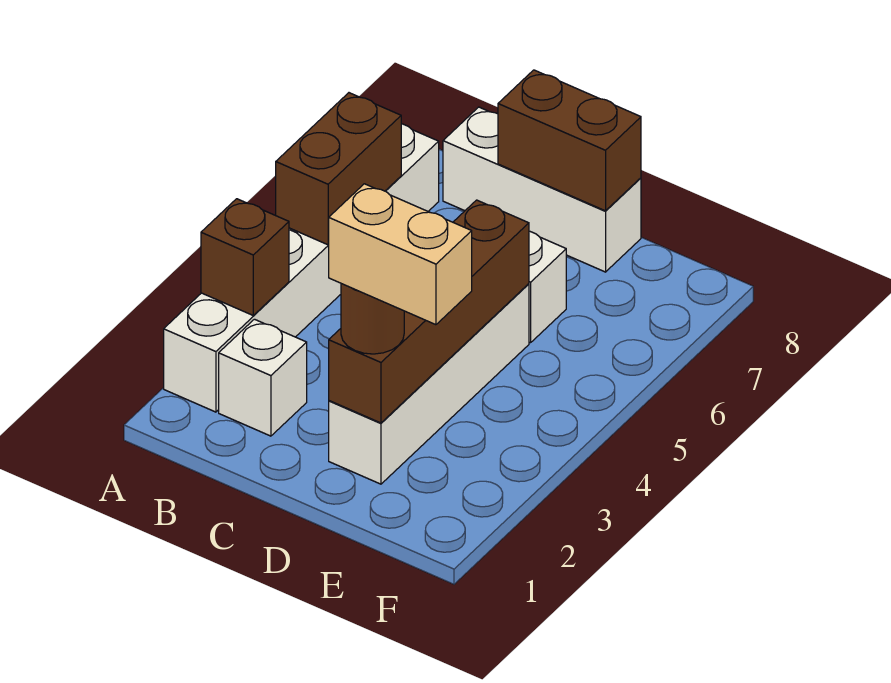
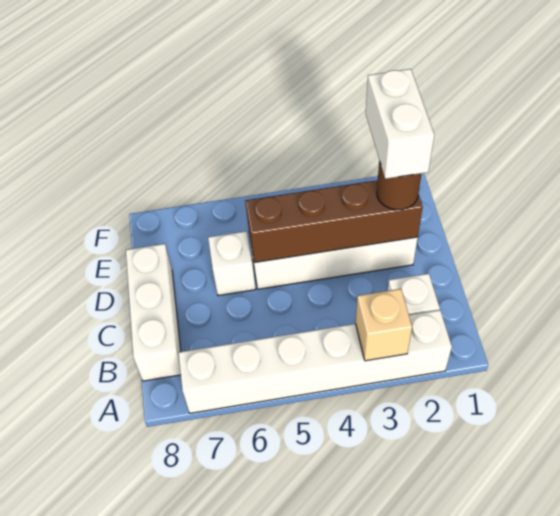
brown brick A3 level 2 -> tan brick A3 level 2
brown brick A5:A6 level 2 -> none
brown brick C8:D8 level 2 -> none
tan brick D2:E2 level 4 -> white brick D2:E2 level 4

